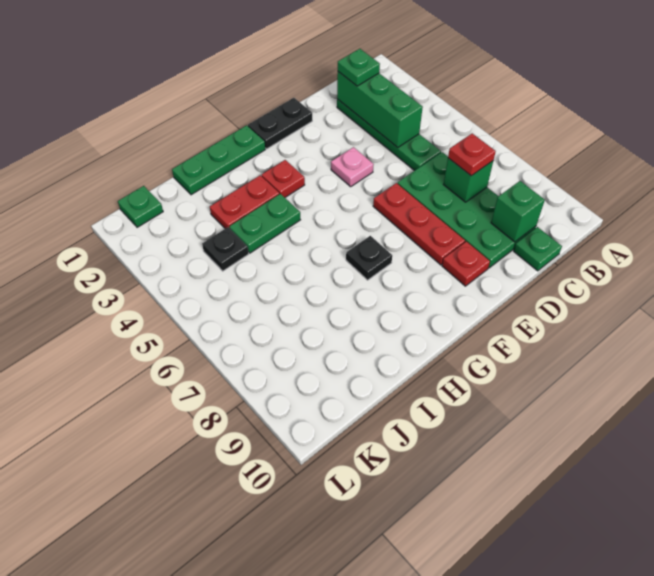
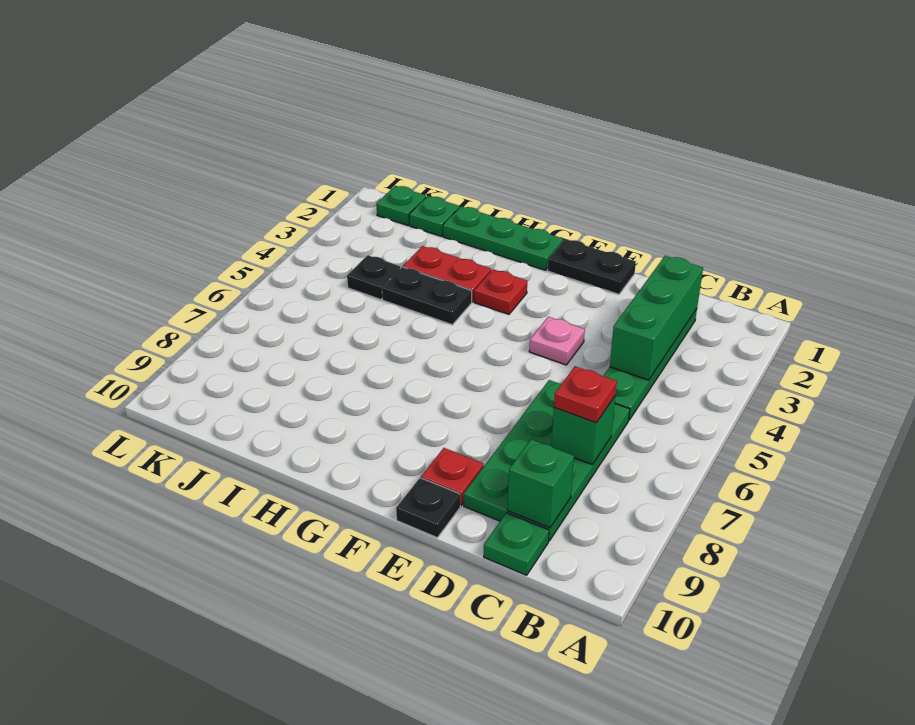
green plate C2 level 3 -> green plate J1 level 1
red plate E6:E8 level 1 -> none
black plate G7 level 1 -> black plate E10 level 1
green plate H4:I4 level 1 -> black plate H4:I4 level 1

